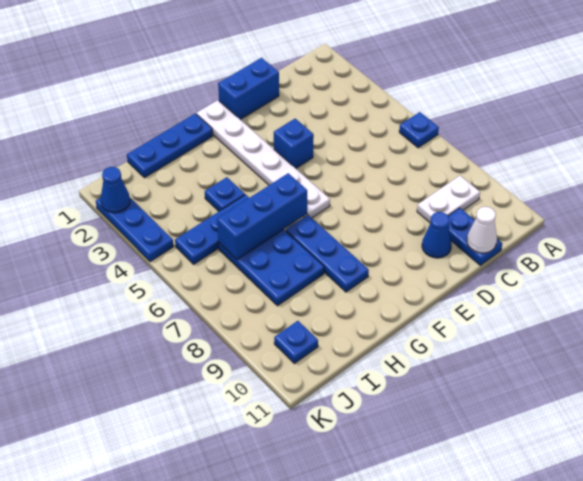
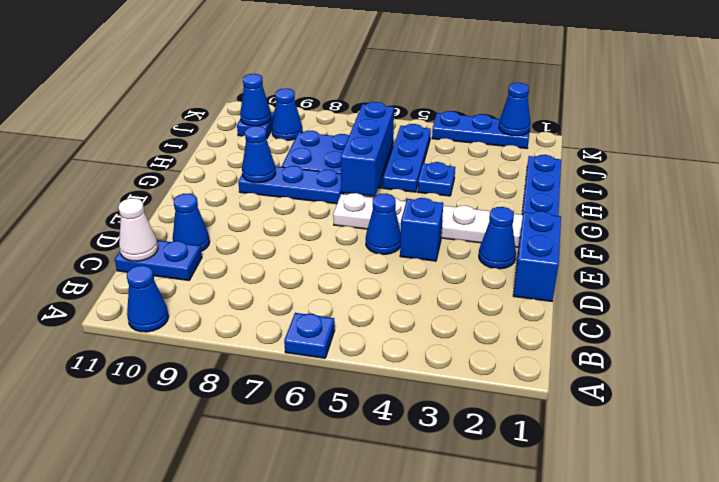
none -> blue cone A10 level 1
white plate B9:C9 level 1 -> none
none -> blue cone E2 level 1
none -> blue cone E5 level 1
none -> blue cone G9 level 2
none -> blue cone J9 level 1
none -> blue cone J10 level 2

